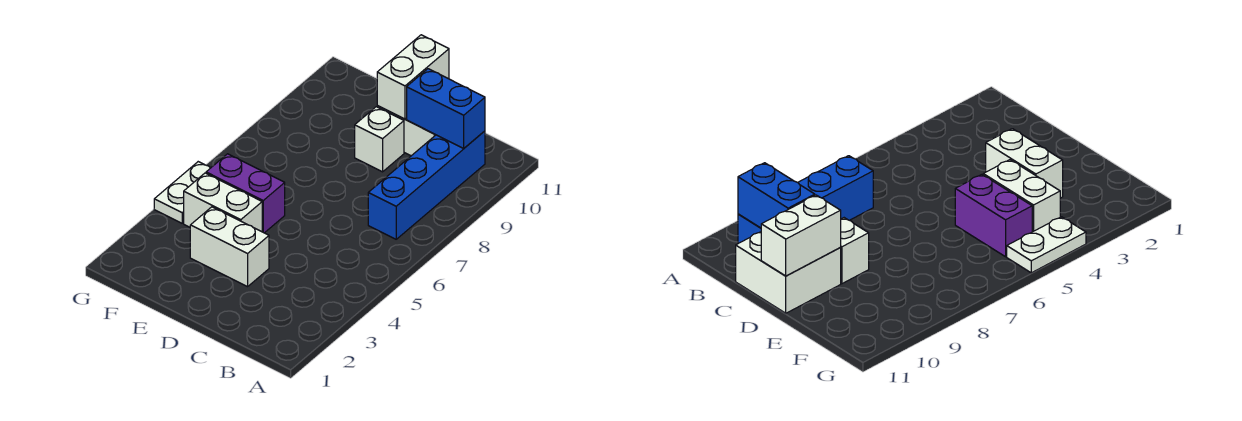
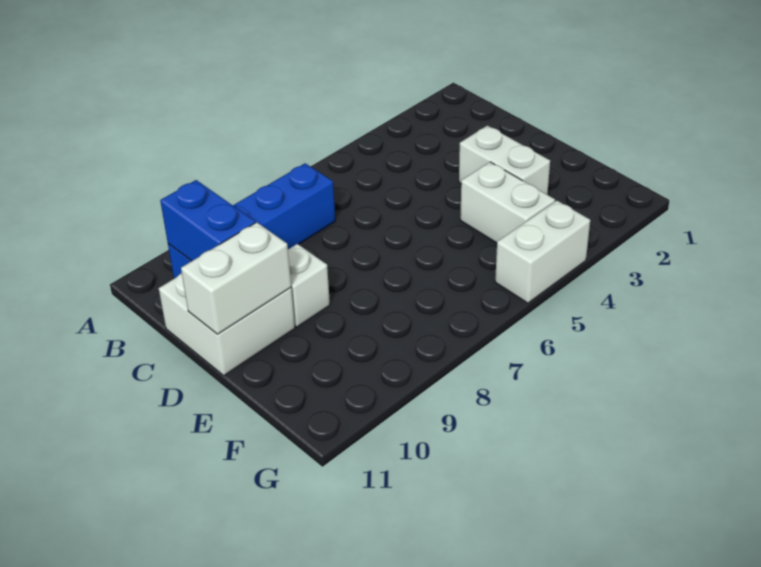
purple brick E5:F5 level 1 -> none
white plate G4:G5 level 1 -> white brick G4:G5 level 1

